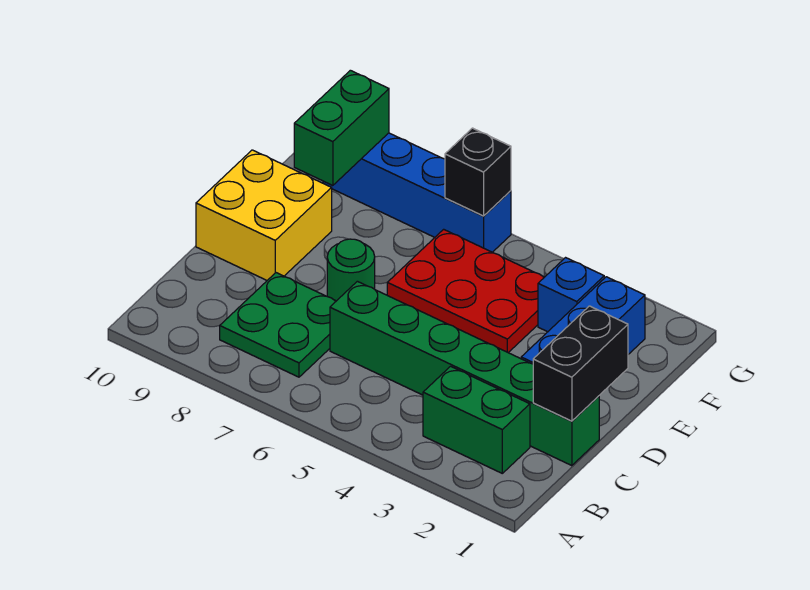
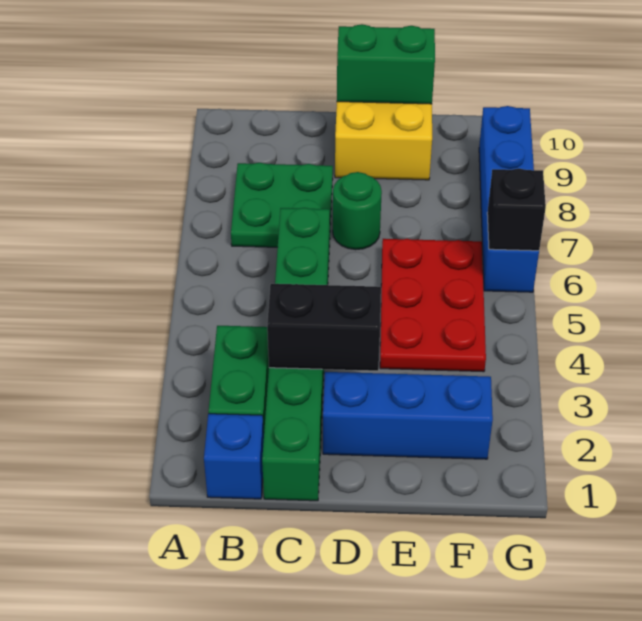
black brick C1:D1 level 2 -> black brick C3:D3 level 2
blue brick F3 level 1 -> blue brick B1 level 1
green brick F9:G9 level 2 -> green brick D10:E10 level 2

